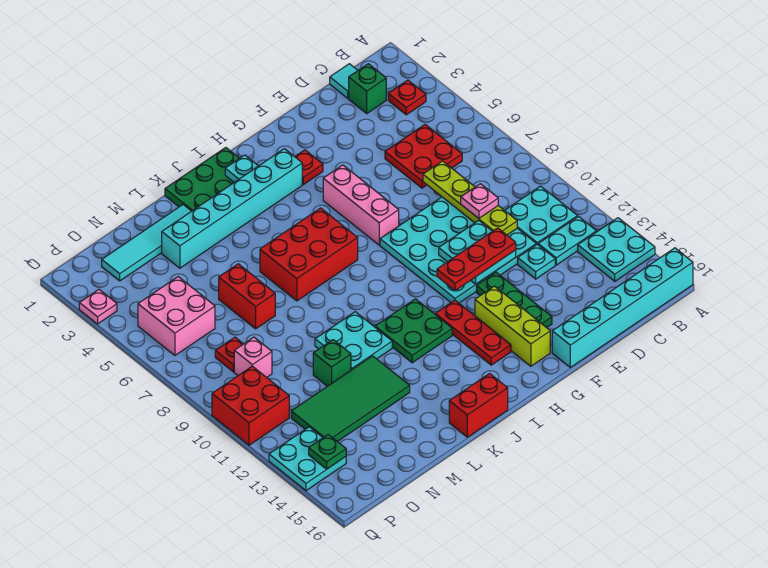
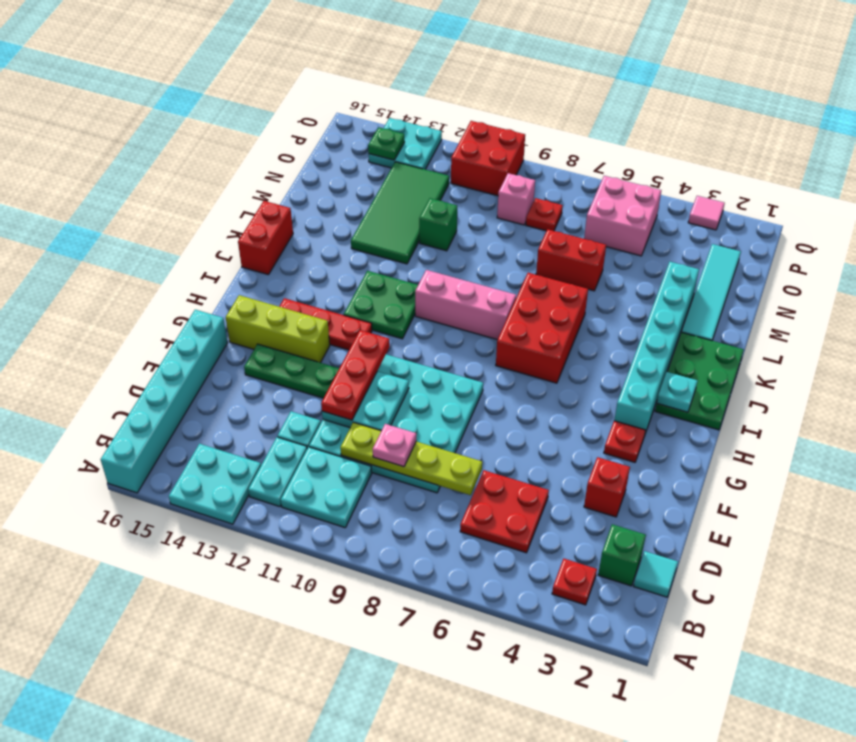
none -> red brick E3 level 1
pink brick G5:G7 level 1 -> pink brick J8:J10 level 1
cyan plate K10:L11 level 1 -> none
pink plate Q3 level 1 -> pink tile Q3 level 1

